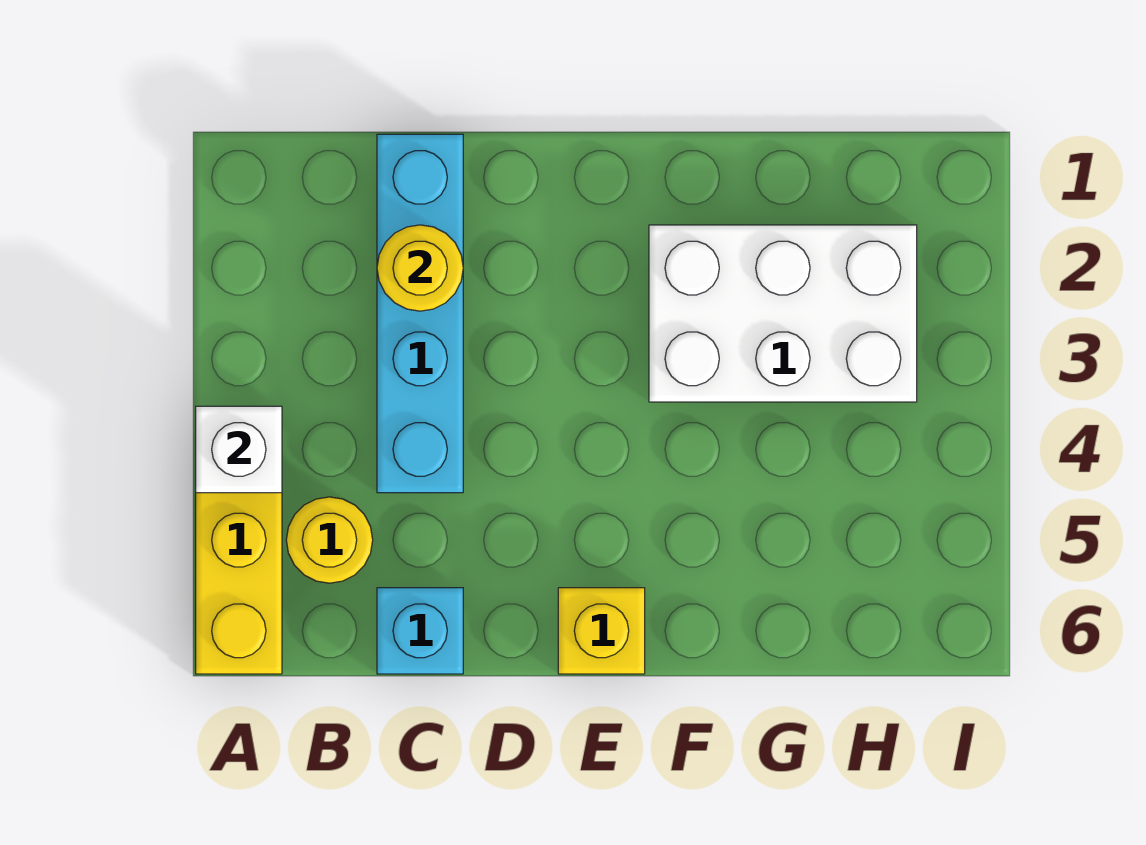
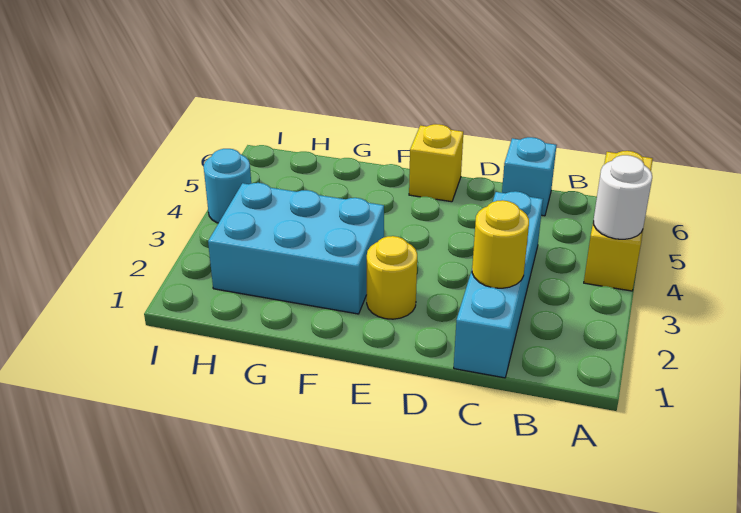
white brick A4 level 2 -> white round brick A4 level 2
yellow round brick B5 level 1 -> yellow round brick E2 level 1
white brick F2:H3 level 1 -> cyan brick F2:H3 level 1
none -> cyan round brick I4 level 1

